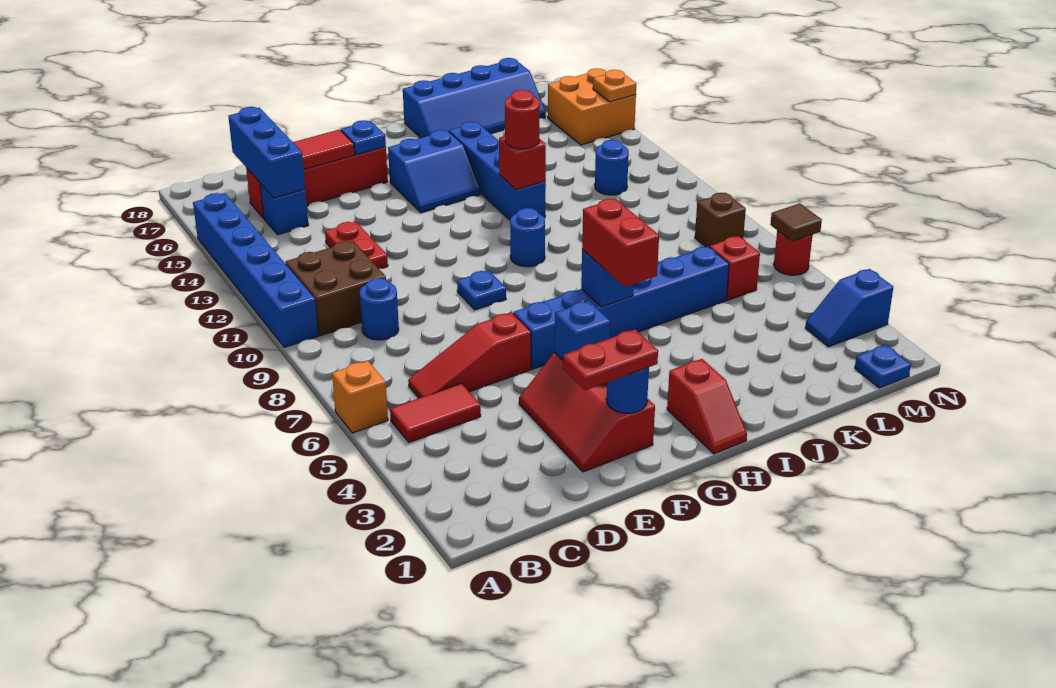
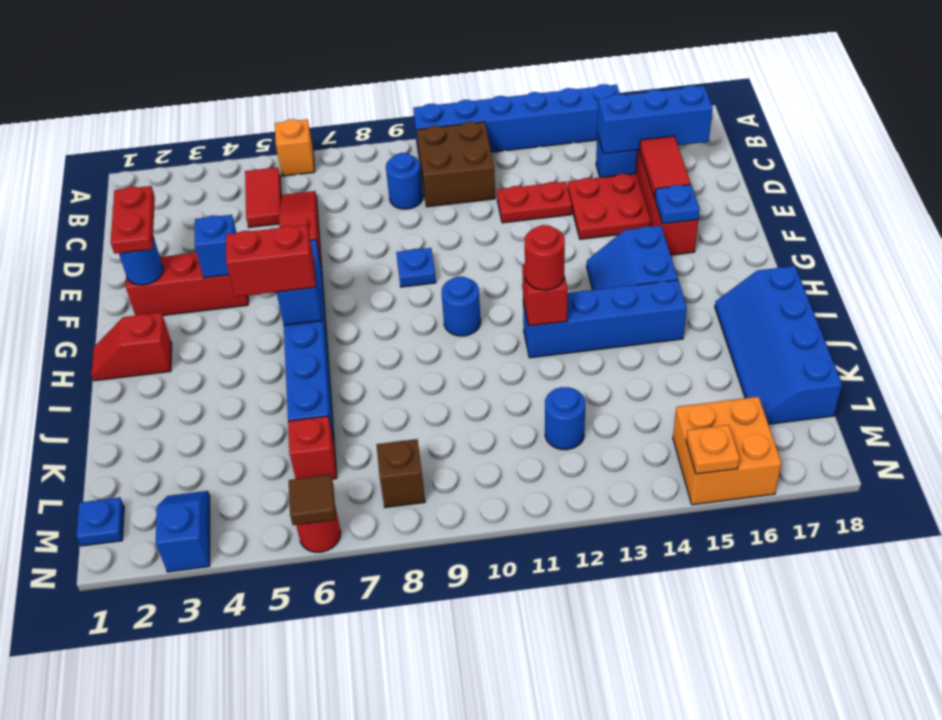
none -> red plate D14:E15 level 1

